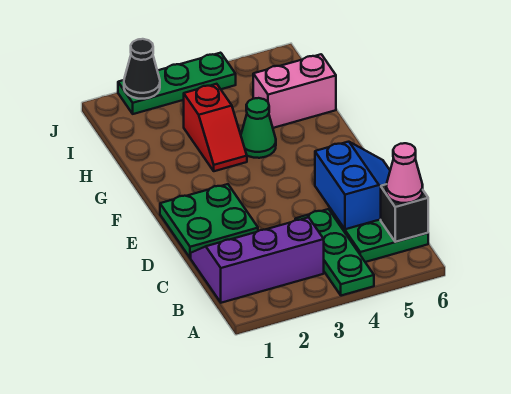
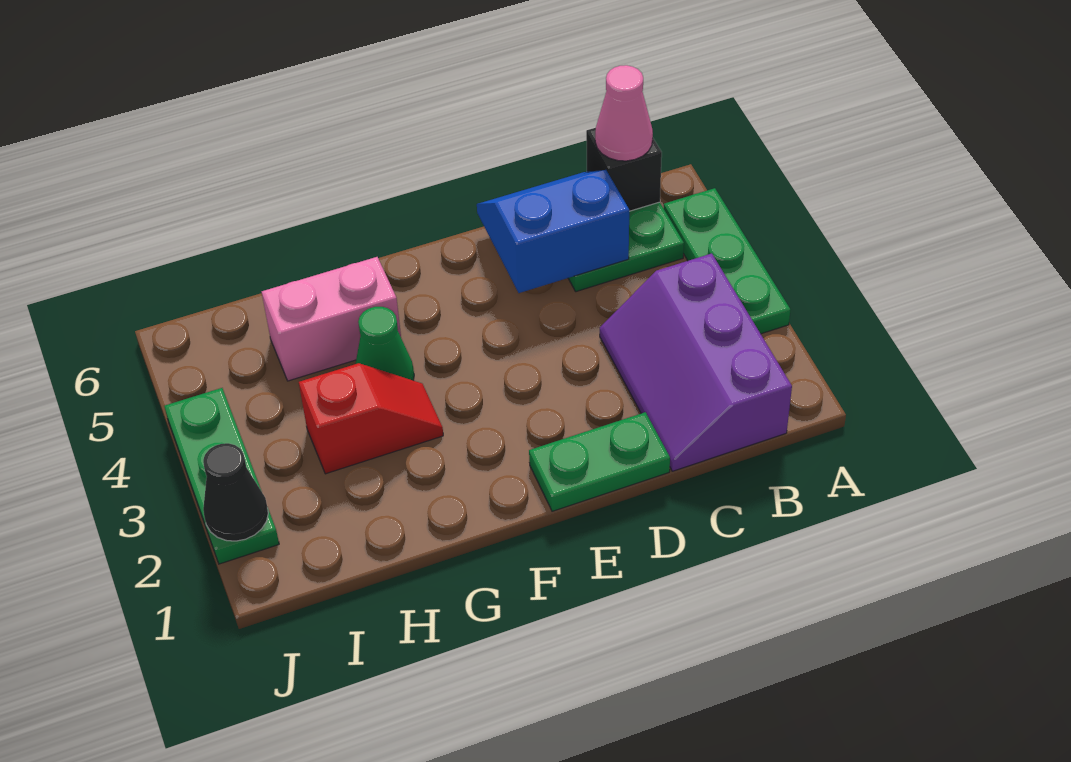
green plate A4:C4 level 1 -> green plate A3:A5 level 1
green plate D1:E2 level 1 -> green plate D1:E1 level 1
pink brick H5:H6 level 1 -> pink brick G5:H5 level 1

